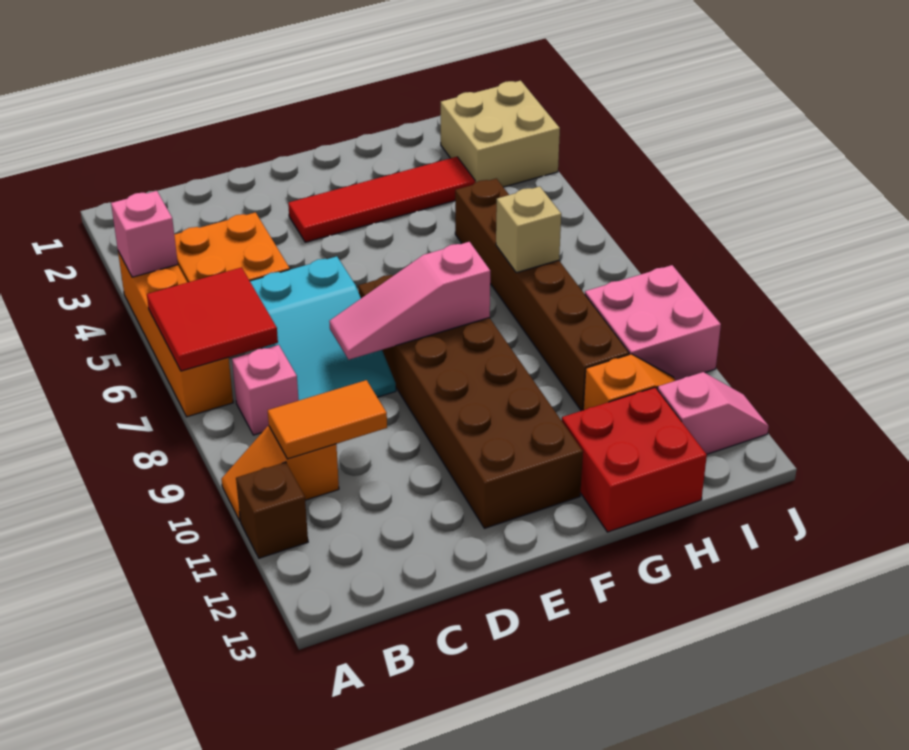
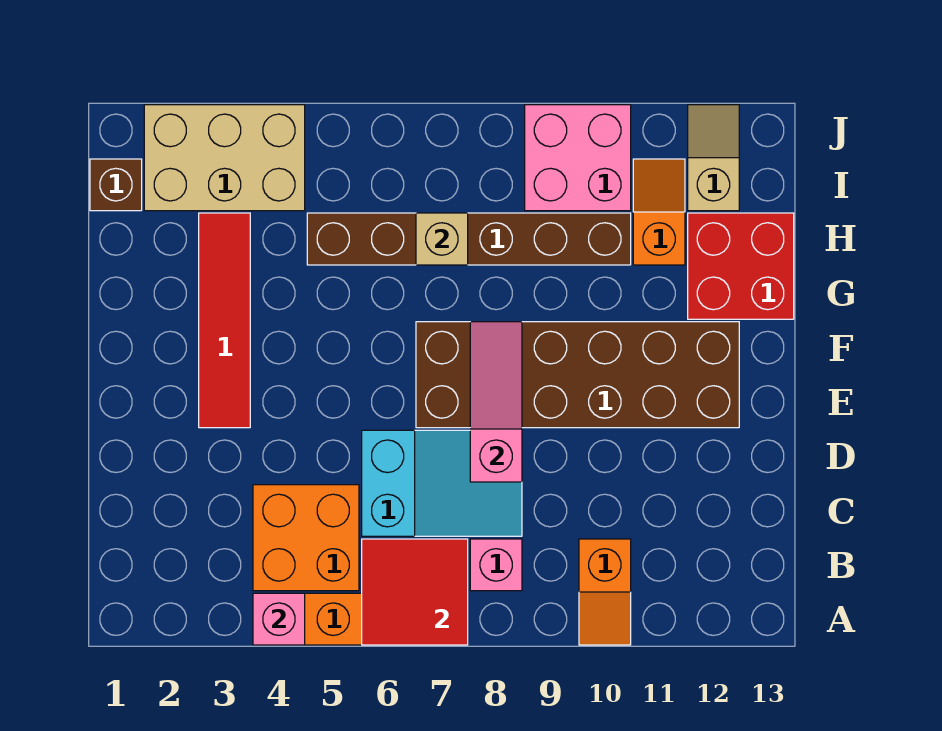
brown brick A11 level 1 -> brown brick I1 level 1
orange tile B10:C10 level 2 -> none
pink slope D8:F8 level 2 top F -> pink slope D8:F8 level 2 top D
tan brick I2:J3 level 1 -> tan brick I2:J4 level 1
pink slope I12:J12 level 1 top I -> tan slope I12:J12 level 1 top I

